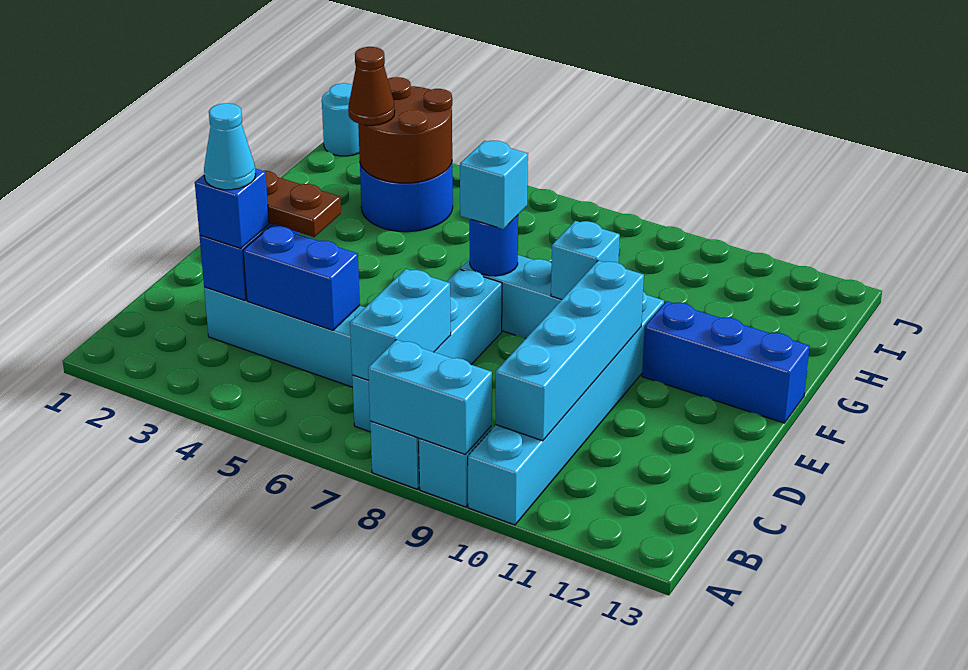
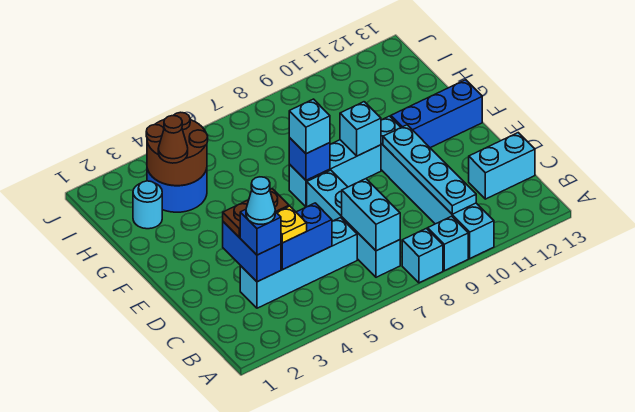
cyan brick A8:A9 level 2 -> cyan brick C12:C13 level 1
cyan brick B10:E10 level 2 -> cyan plate B10:E10 level 2
none -> yellow plate C4 level 3
blue round brick F7 level 2 -> blue brick F7 level 2
cyan round brick J1 level 1 -> cyan round brick H2 level 1

